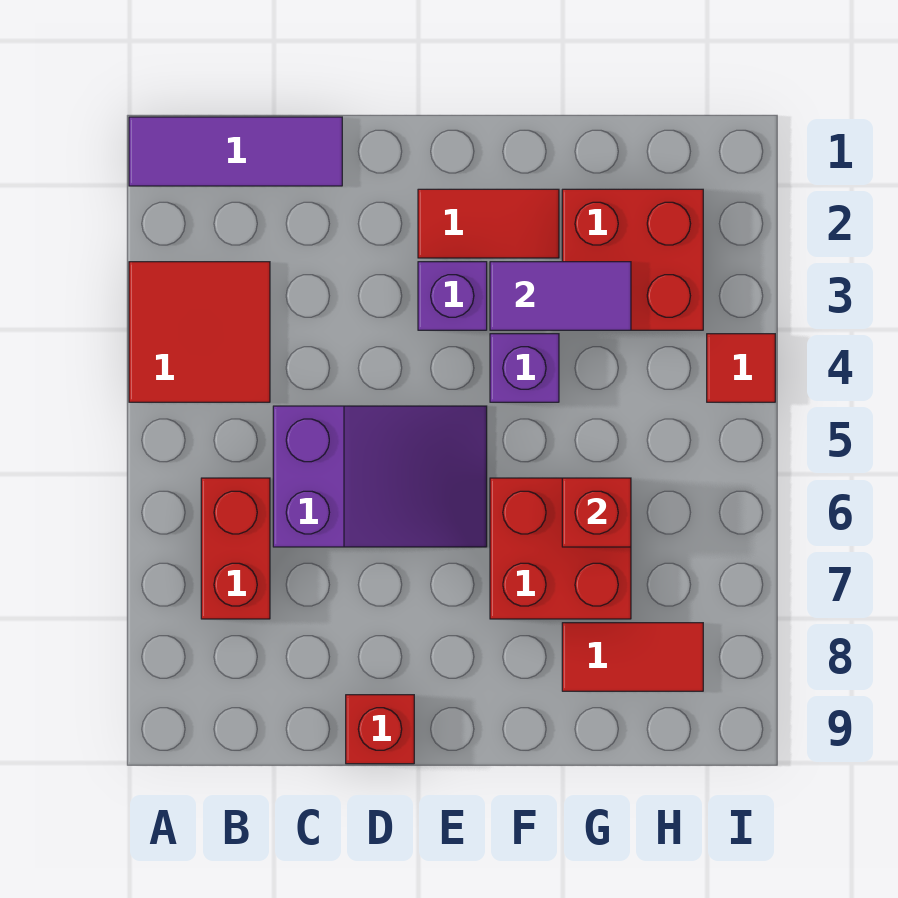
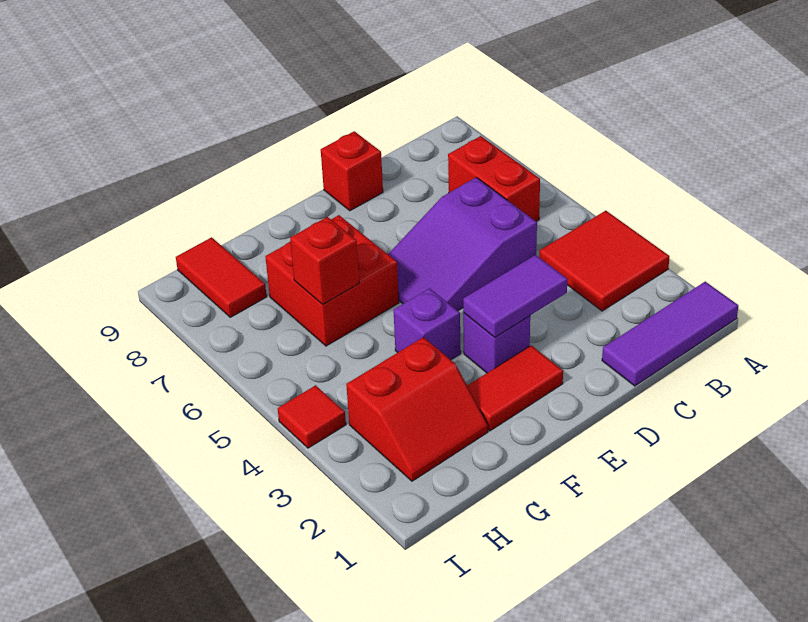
purple tile F3:G3 level 2 -> purple tile D3:E3 level 2
red brick G2:H3 level 1 -> red slope G2:H3 level 1 top 3
red tile G8:H8 level 1 -> red tile H8:H9 level 1

